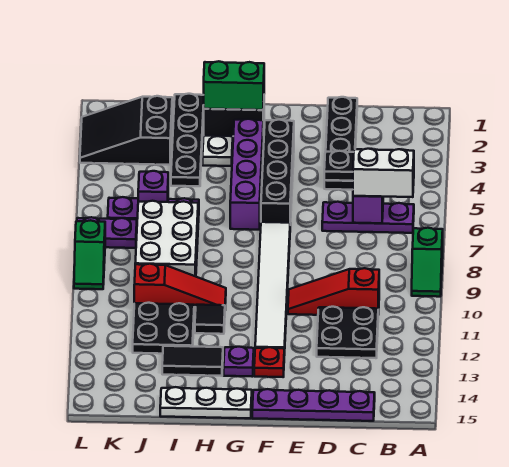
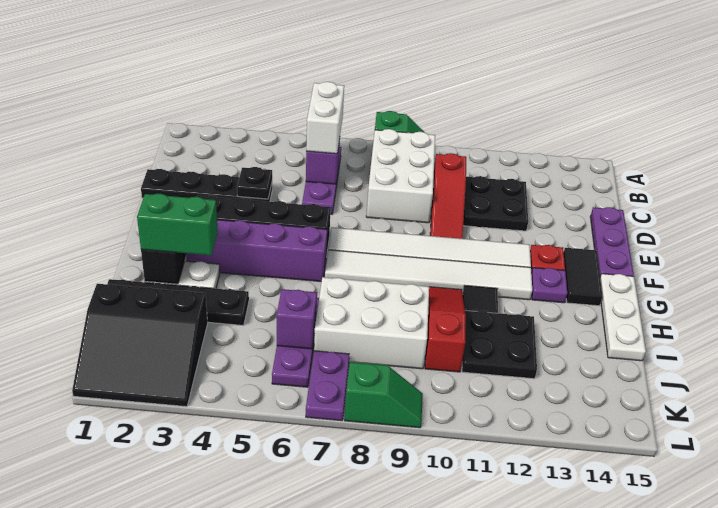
none -> white brick B8:D9 level 1
purple plate C15:F15 level 1 -> purple plate D15:F15 level 1
green brick G2:H2 level 3 -> green brick H2:H3 level 3
none -> white tile G7:G12 level 1
black tile H13:I13 level 1 -> black tile F14:G14 level 1
black slope J2:L3 level 1 top J -> black slope J1:L3 level 1 top J

